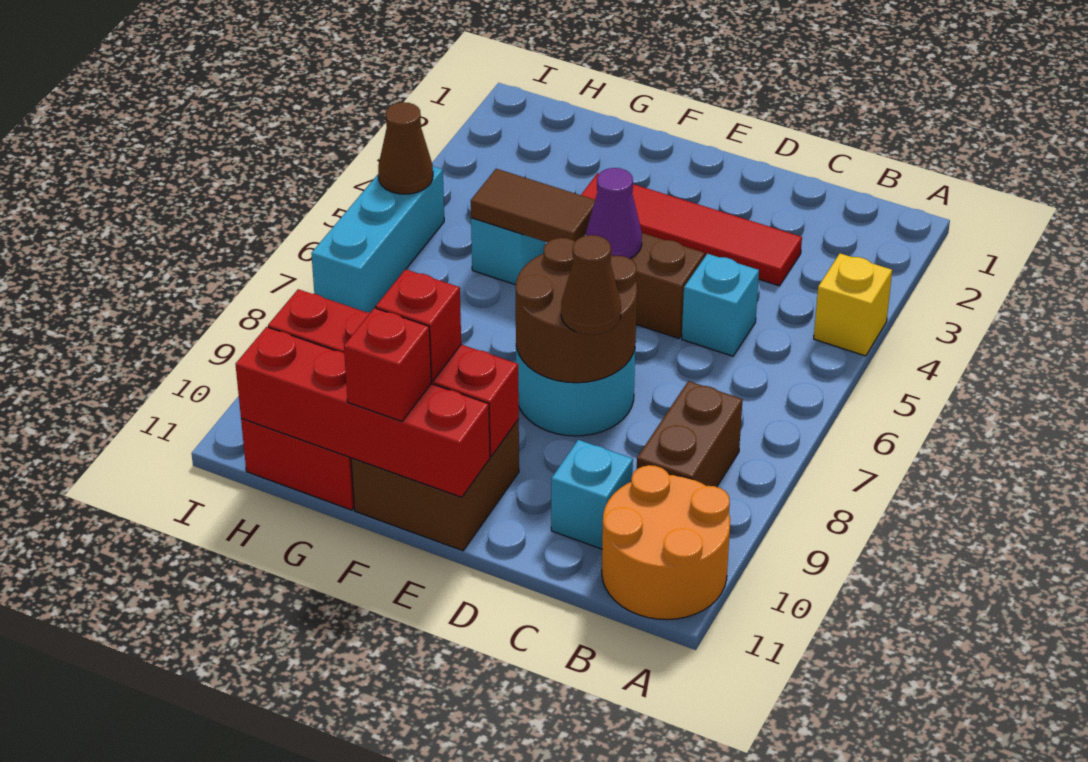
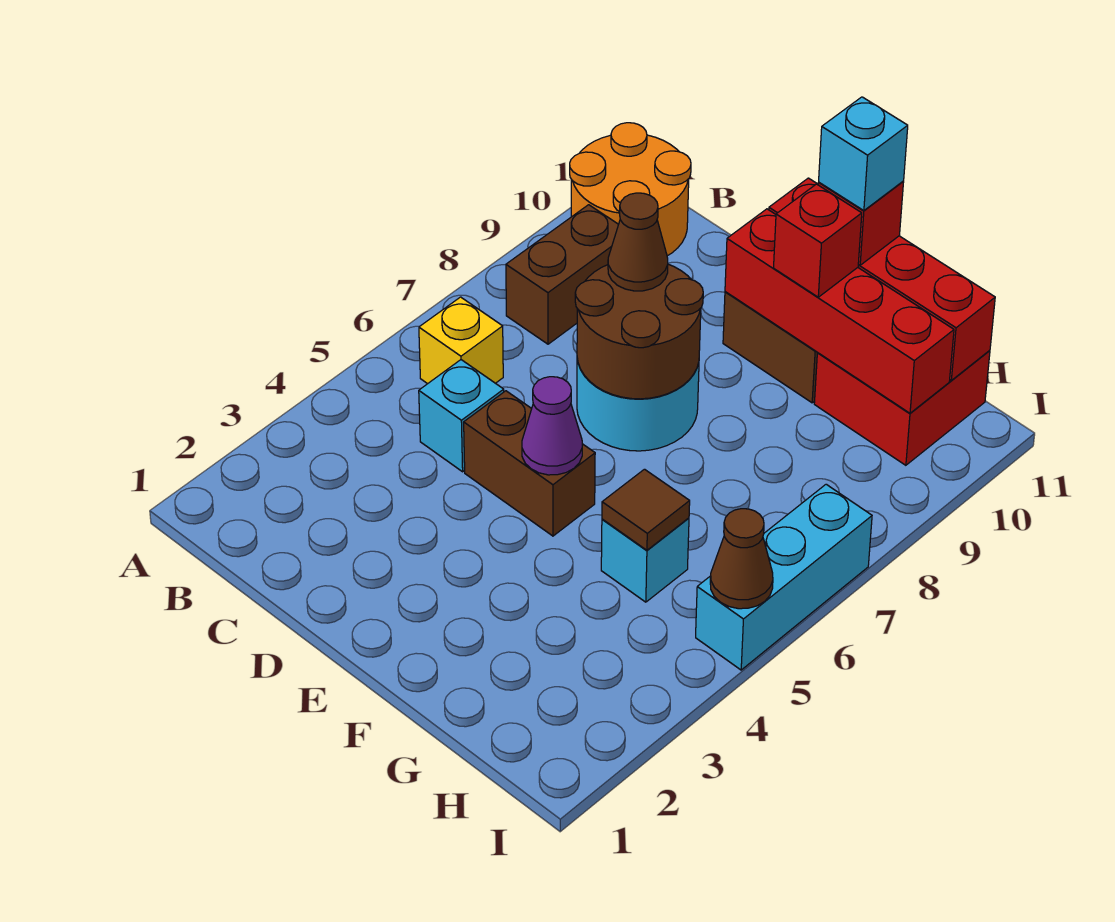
yellow brick A4 level 1 -> yellow brick B6 level 1
red tile C3:F3 level 1 -> none
cyan brick C10 level 1 -> cyan brick F11 level 4
brown tile F5:G5 level 2 -> brown tile G5 level 2

